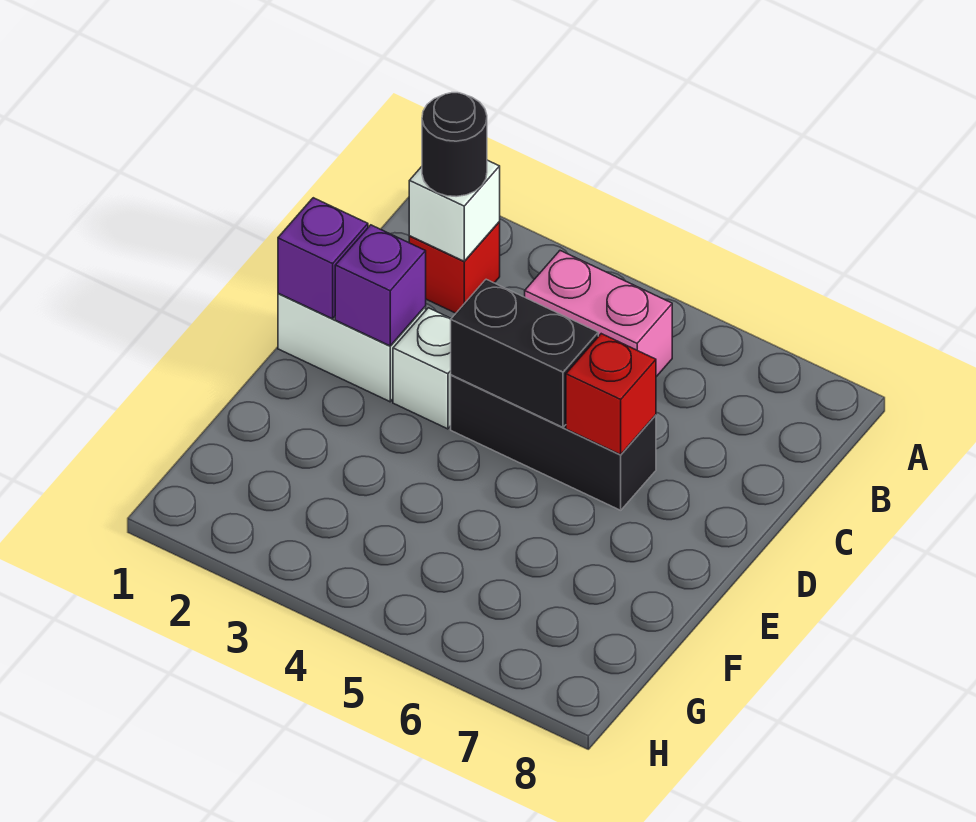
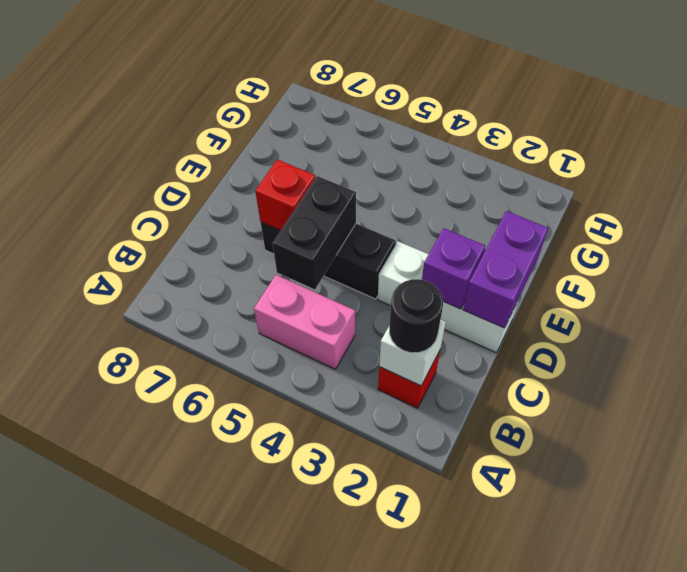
purple brick D1 level 2 -> purple brick D1:E1 level 2
black brick D4:D5 level 2 -> black brick C5:D5 level 2

